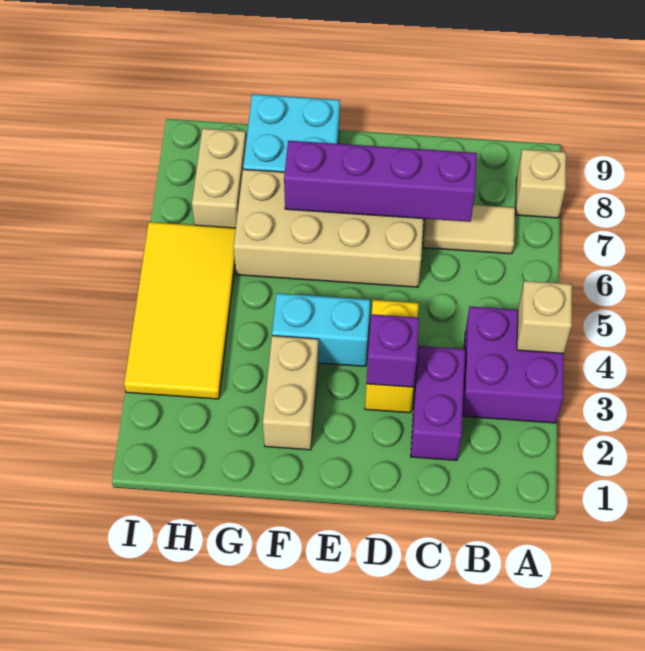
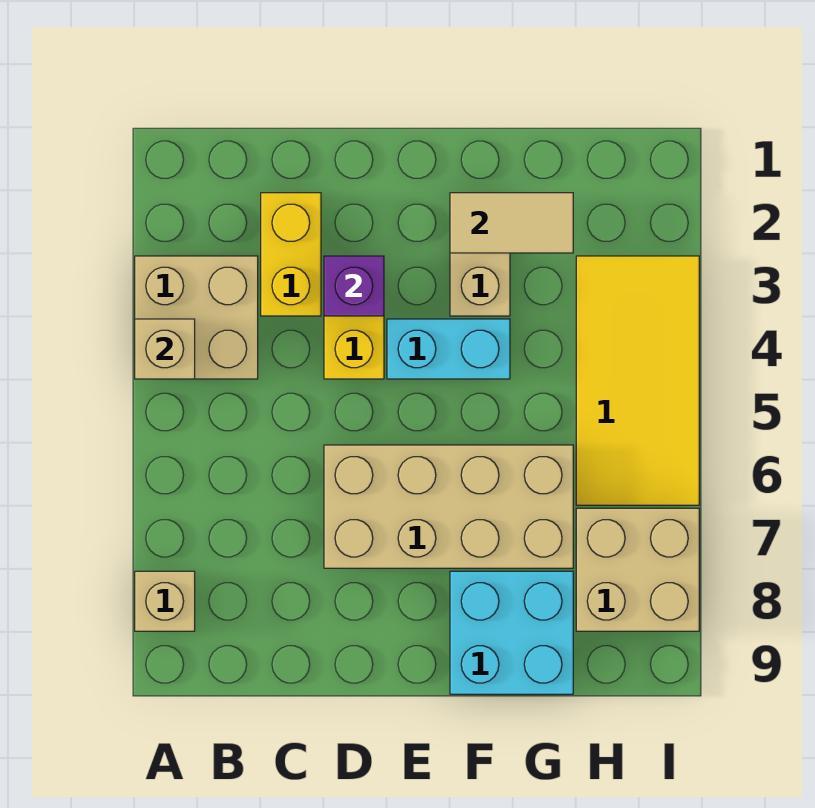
purple brick A3:B4 level 1 -> tan brick A3:B4 level 1
tan tile B7:C7 level 1 -> tan tile F2:G2 level 2
purple brick C2:C3 level 1 -> yellow brick C2:C3 level 1
purple brick C7:F7 level 2 -> none
tan brick H7:H8 level 1 -> tan brick H7:I8 level 1

